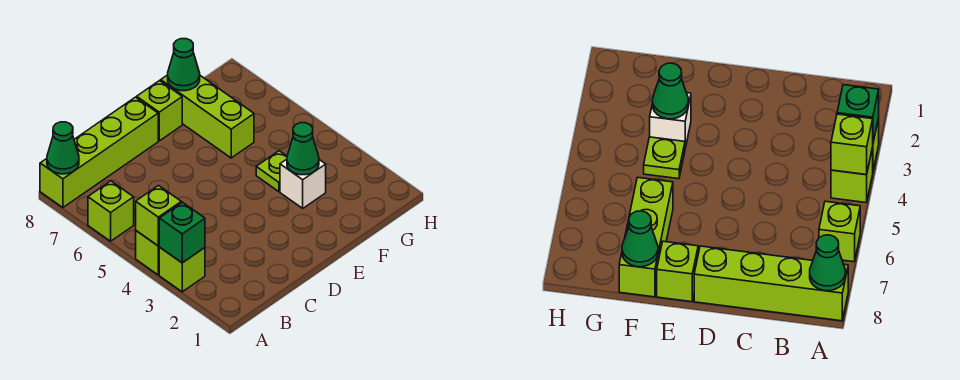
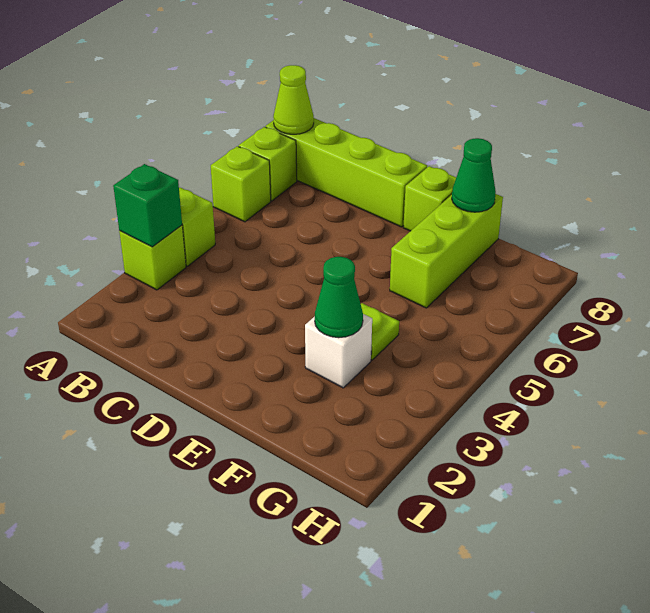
lime brick A4 level 2 -> lime brick A7 level 1
green cone A8 level 2 -> lime cone A8 level 2

